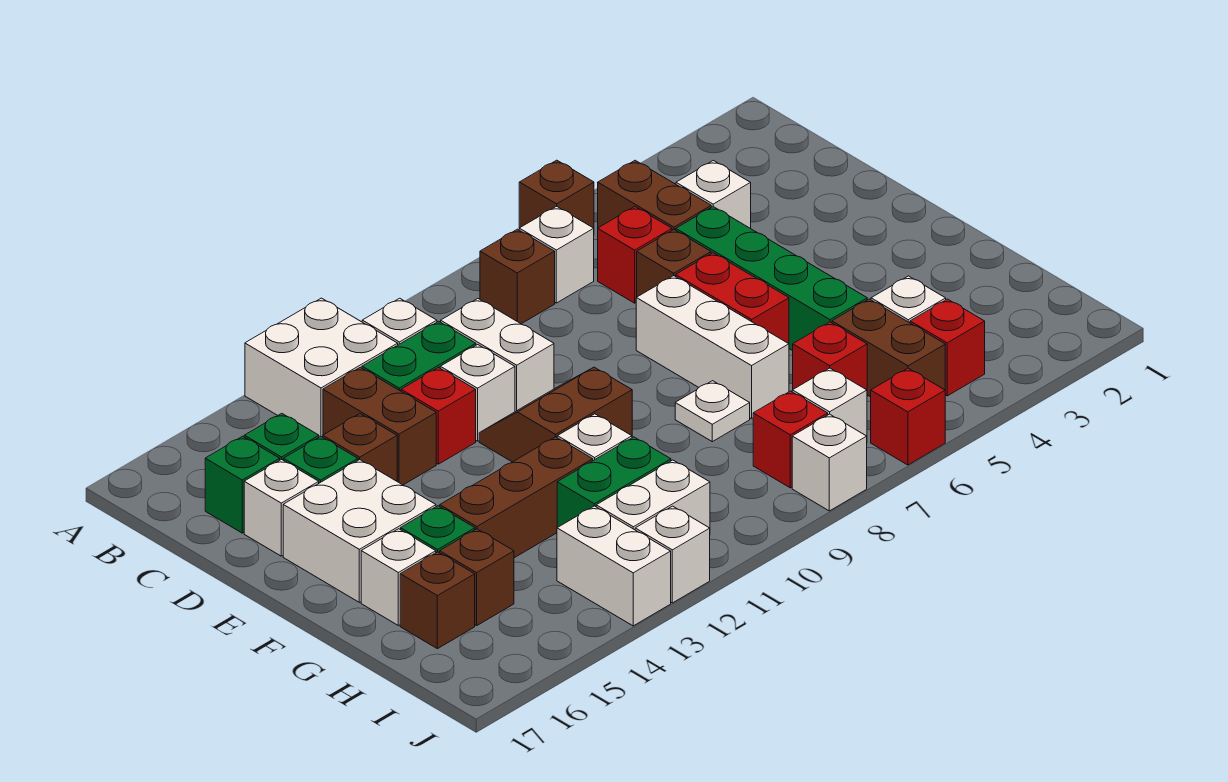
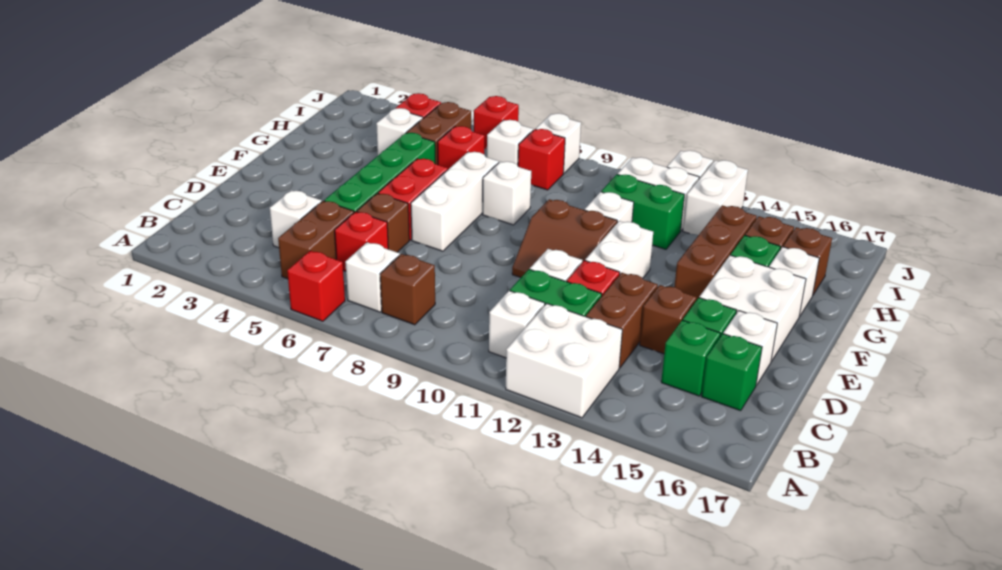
brown brick A6 level 1 -> red brick A6 level 1
white brick C10:D10 level 1 -> white brick E12:F12 level 1
white plate G8 level 1 -> white brick G8 level 1
brown brick G12:G14 level 1 -> brown brick F14:H14 level 1

